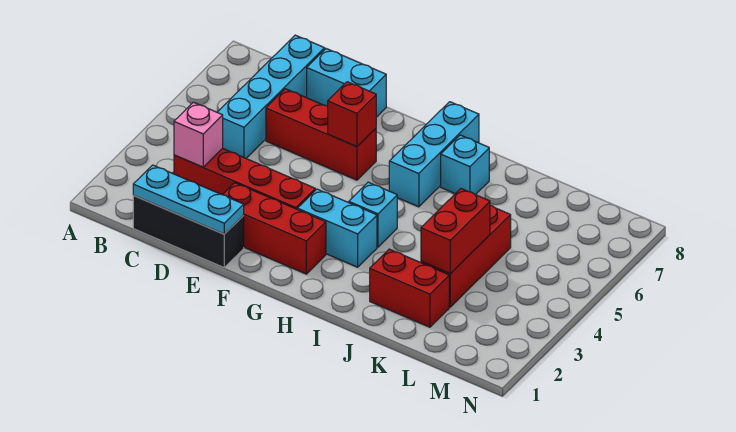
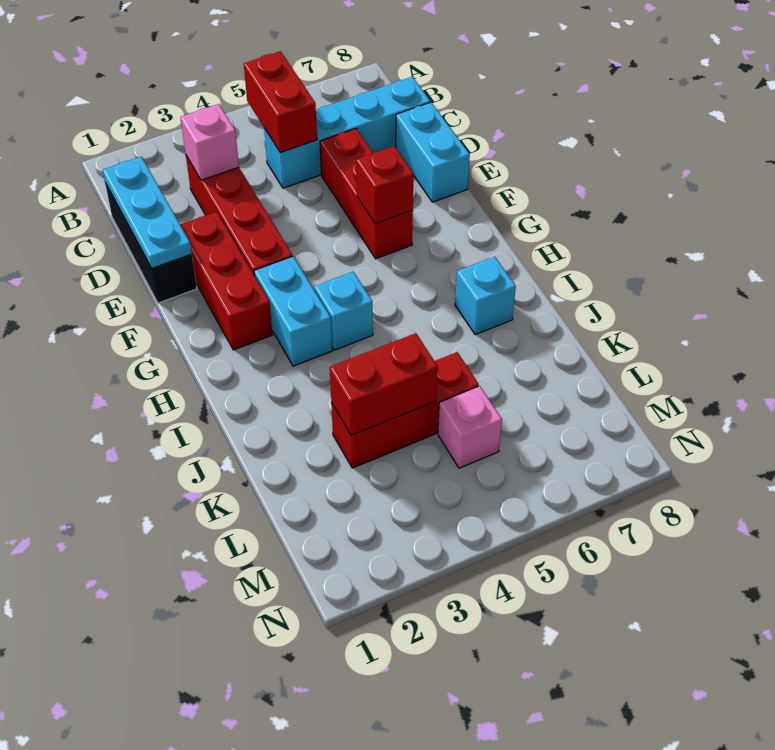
cyan brick H6:H8 level 1 -> none
red brick J2:K2 level 1 -> red brick B5:C5 level 2
none -> pink brick L5 level 1

